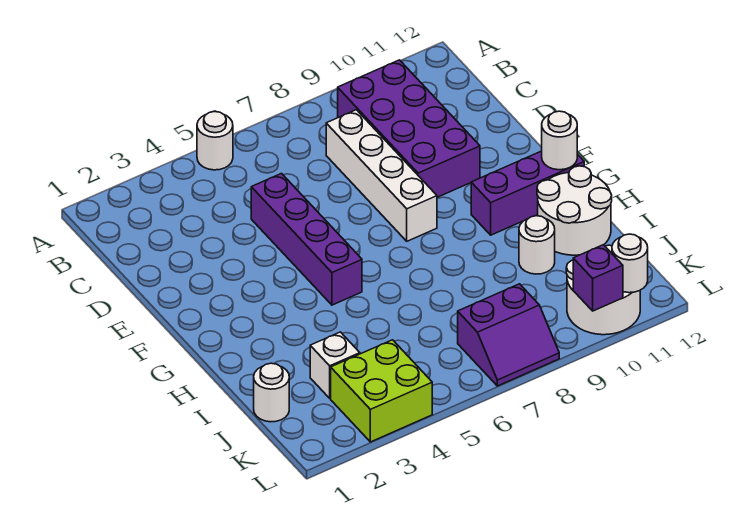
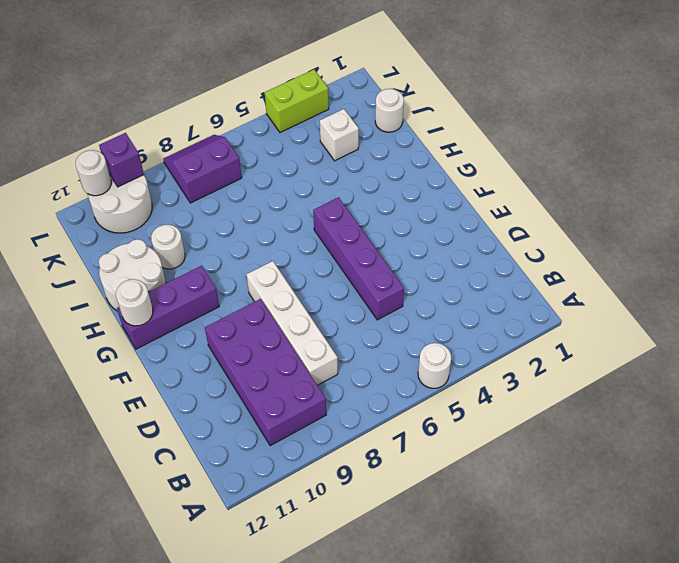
lime brick K3:L4 level 1 -> lime brick L3:L4 level 1

